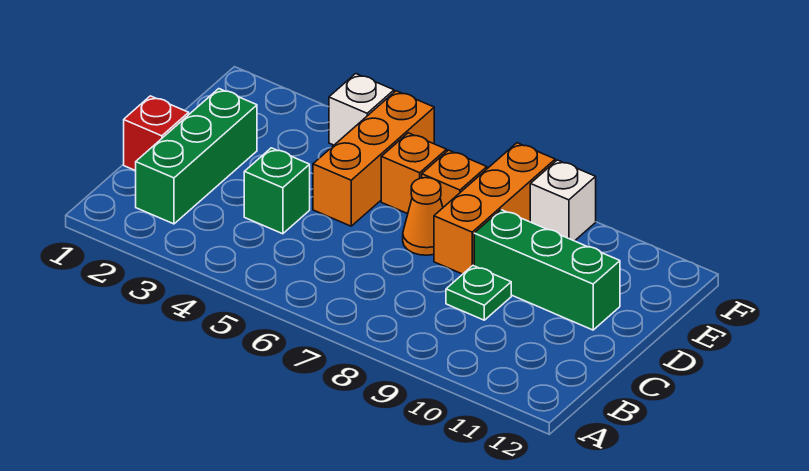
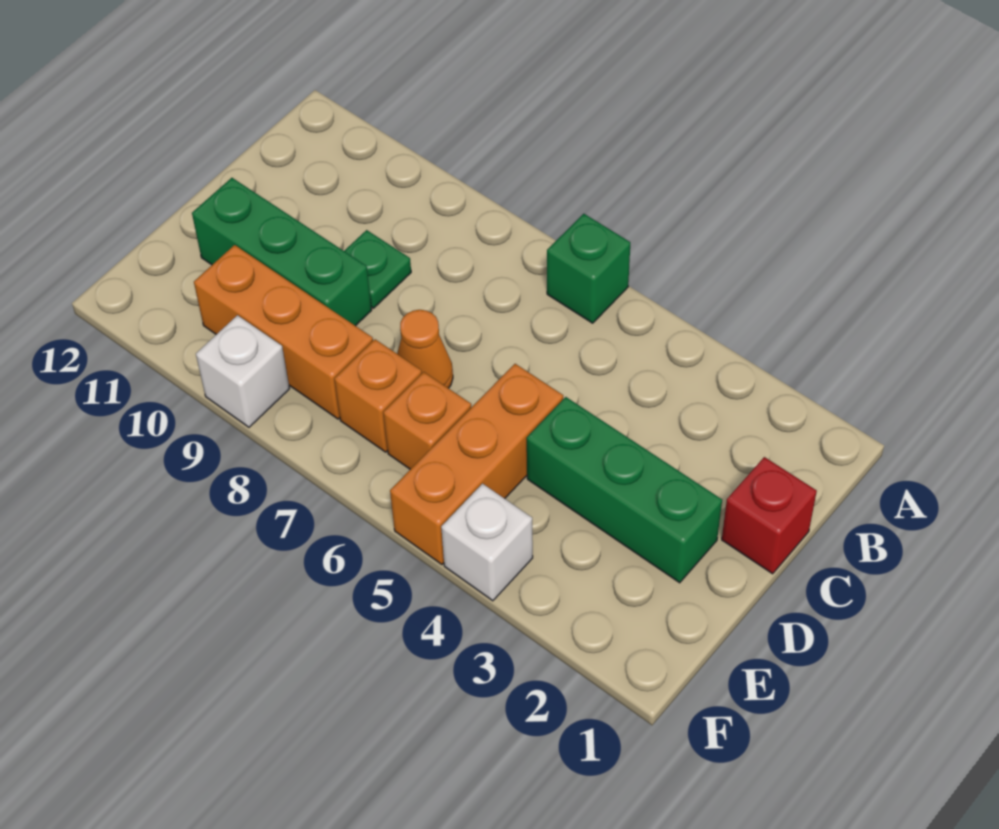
green brick B2:D2 level 1 -> green brick D2:D4 level 1
green brick C4 level 1 -> green brick A6 level 1
orange brick D8:F8 level 1 -> orange brick E8:E10 level 1

